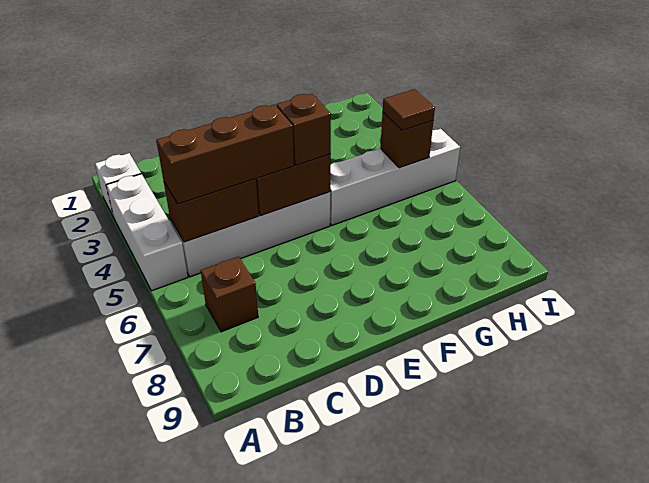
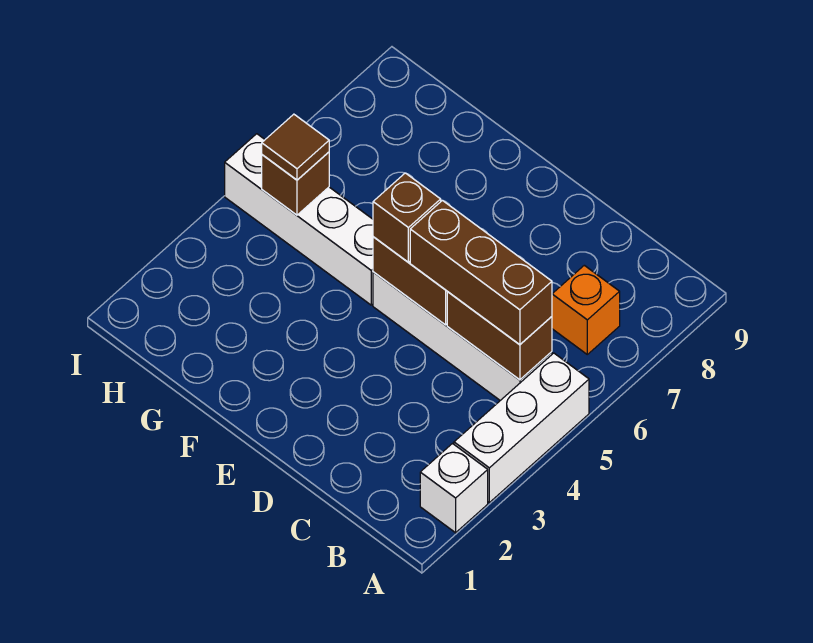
brown brick B7 level 1 -> orange brick B7 level 1

